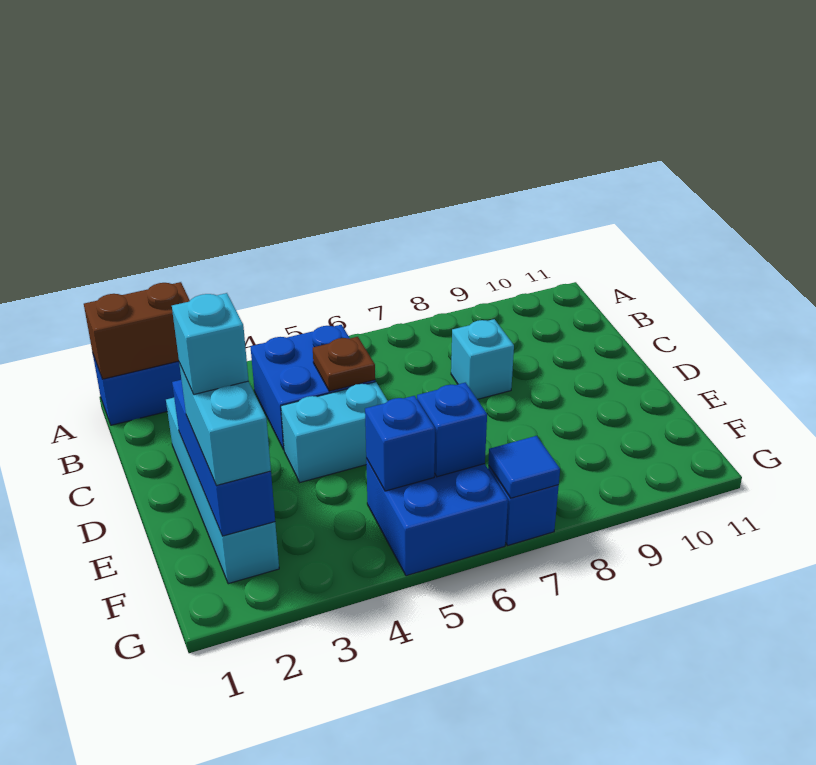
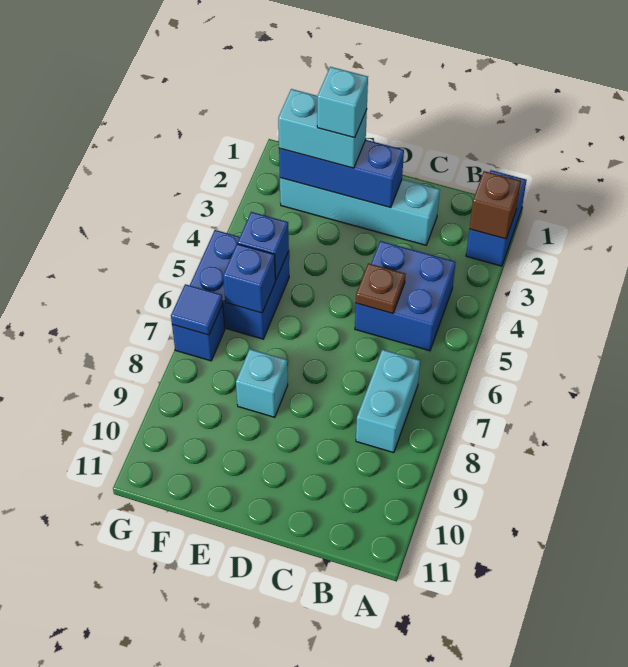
brown brick A1:A2 level 2 -> brown brick A2 level 2
cyan brick C8 level 1 -> cyan brick E8 level 1
cyan brick D4:D5 level 1 -> cyan brick B7:B8 level 1

